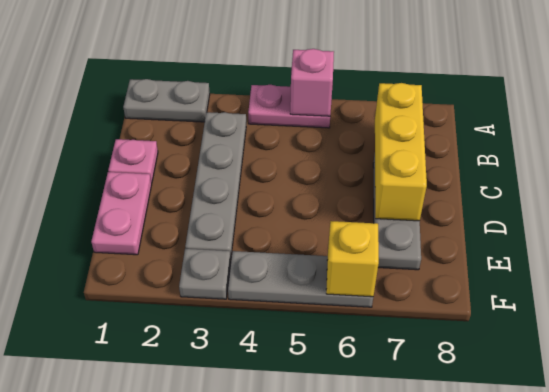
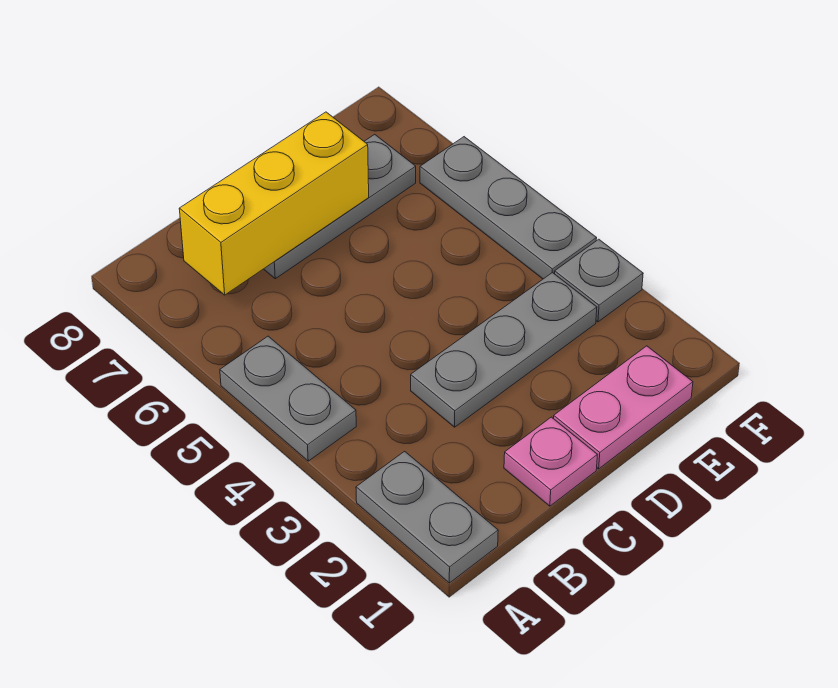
pink plate A4:A5 level 1 -> grey plate A4:A5 level 1
pink brick A5 level 2 -> none
grey plate B3:E3 level 1 -> grey plate C3:E3 level 1
yellow brick F6 level 2 -> none

